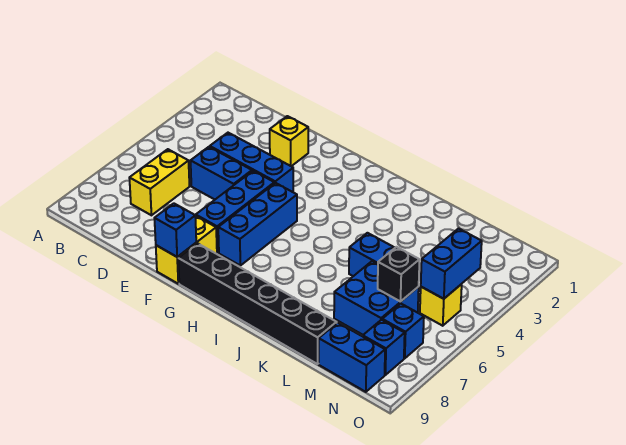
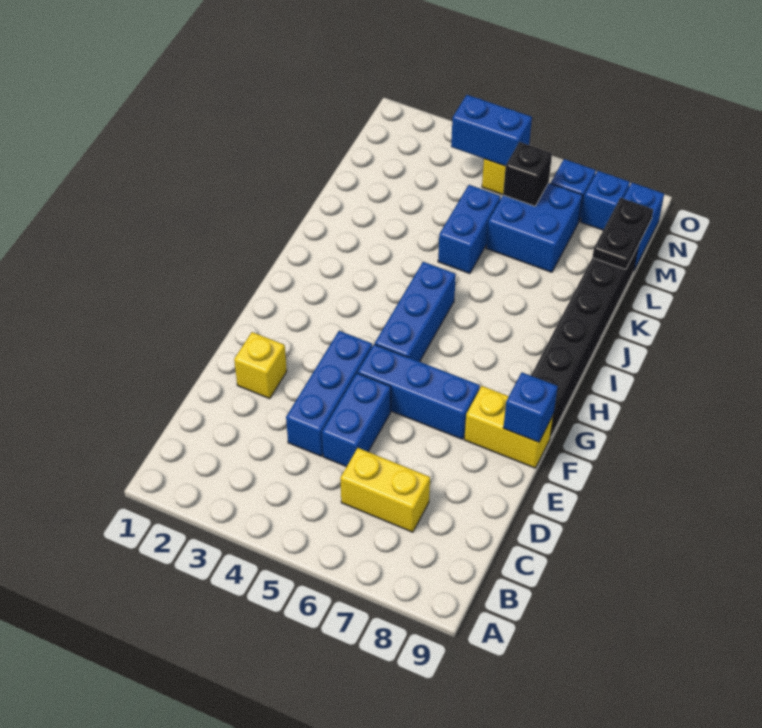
blue brick G5:G7 level 1 -> blue brick G5:I5 level 1
none -> black plate L9:M9 level 2

